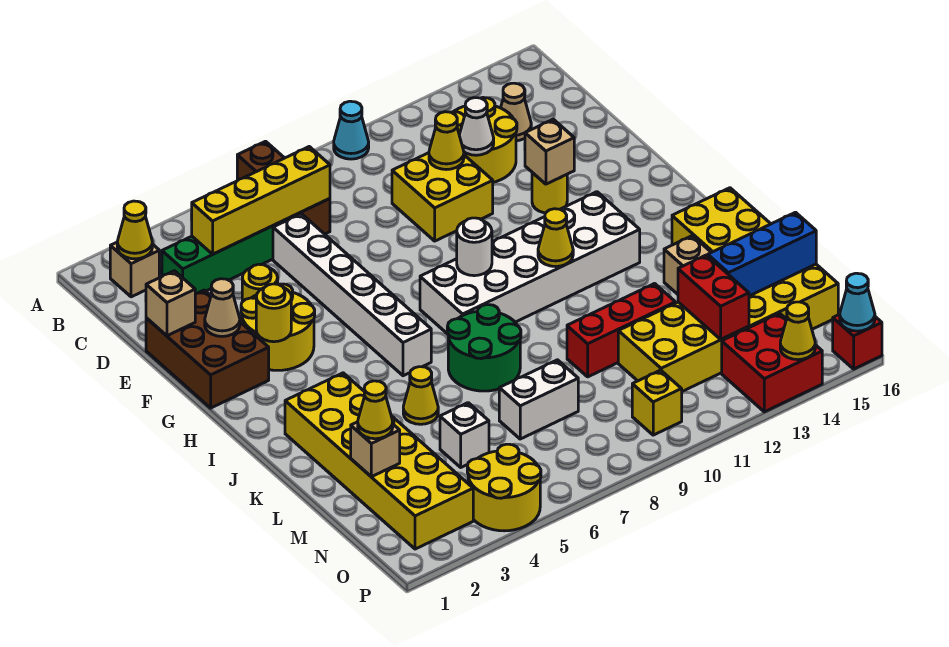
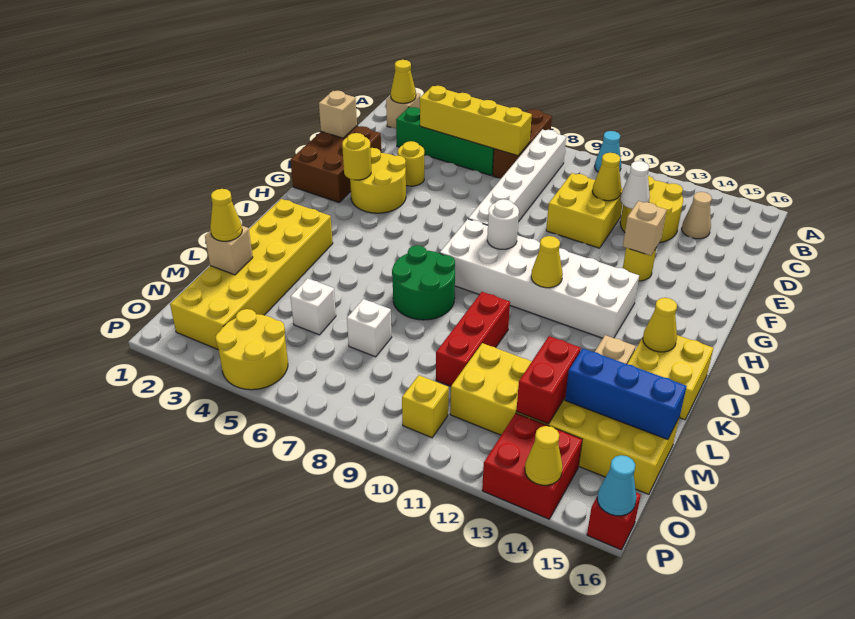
white brick D6:I6 level 1 -> white brick B8:G8 level 1
tan cone F2 level 2 -> none
yellow cone K5 level 1 -> yellow cone J15 level 2
red brick L10:L12 level 1 -> red brick K10:M10 level 1
white brick M7:M8 level 1 -> white brick M7 level 1

